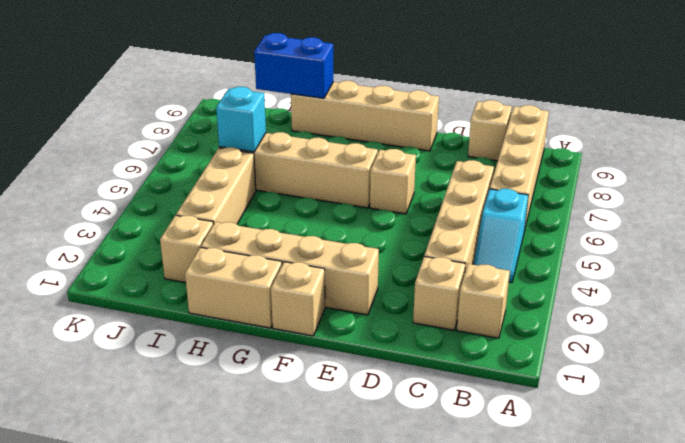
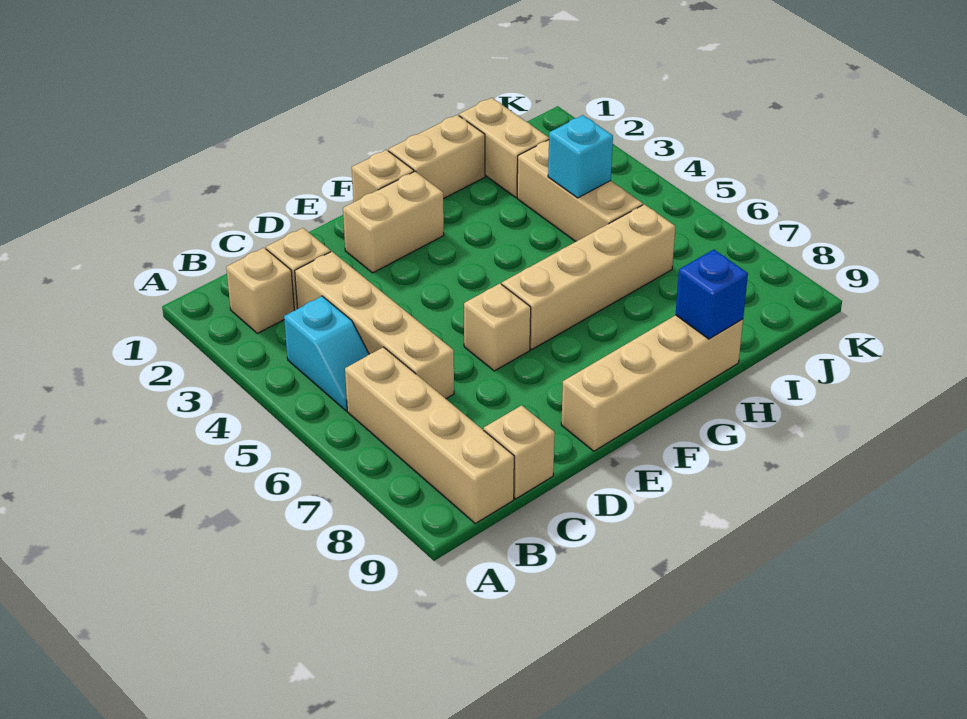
cyan slope B4:B5 level 1 top 5 -> cyan slope B4:B5 level 1 top 4
tan brick E2:H2 level 1 -> tan brick E2:F2 level 1
blue brick H9:I9 level 2 -> blue brick H9 level 2
tan brick I2 level 1 -> tan brick I1:I2 level 1
cyan brick I6 level 2 -> cyan brick I4 level 2

